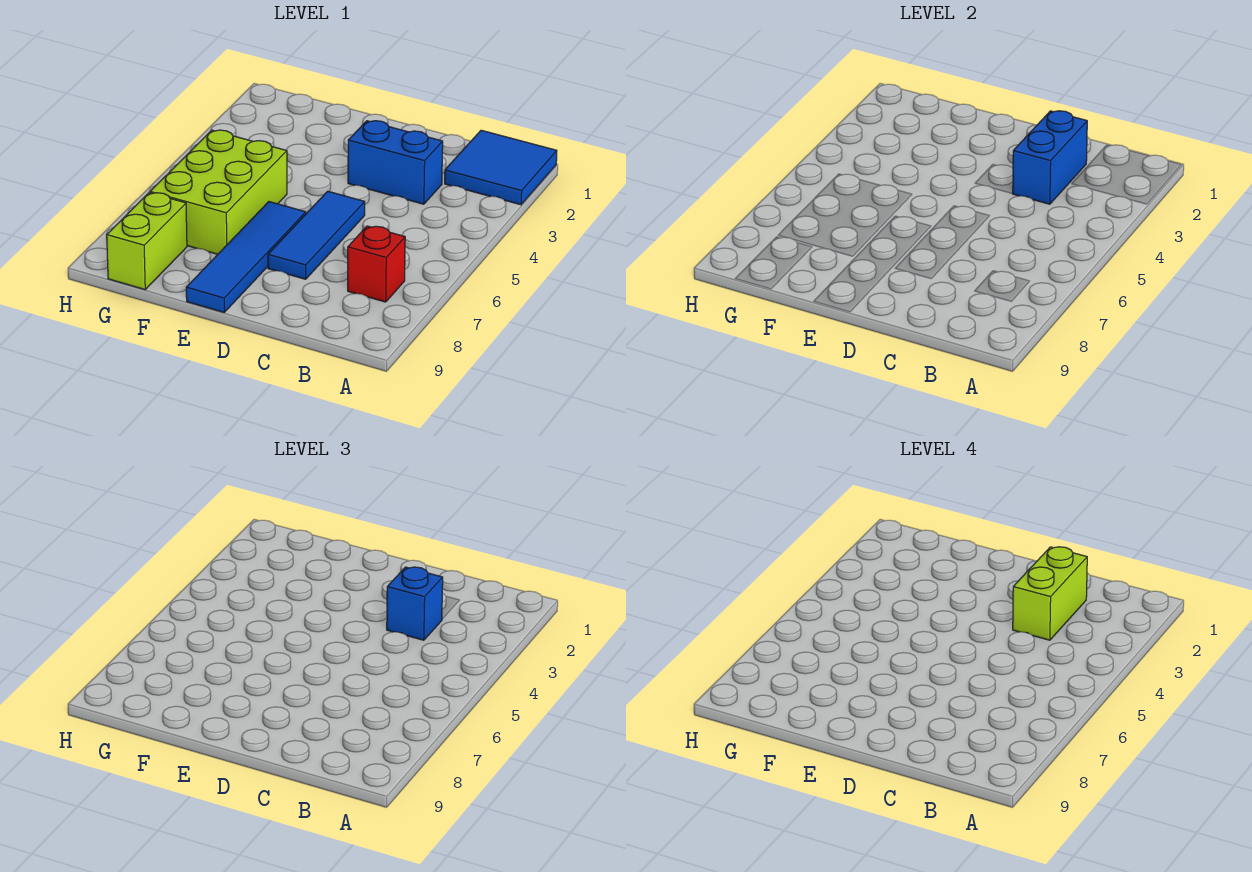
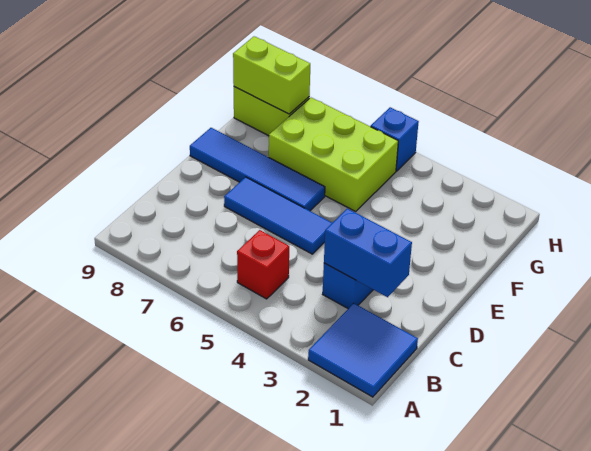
red brick B7 level 1 -> red brick B5 level 1
lime brick C2:C3 level 4 -> lime brick G8:G9 level 2
blue brick C3 level 3 -> blue brick H5 level 1

